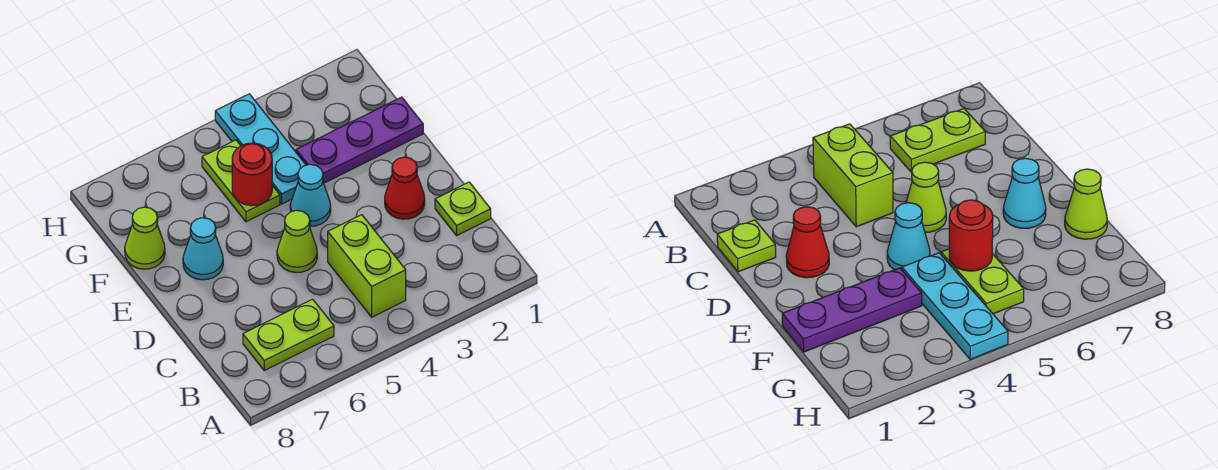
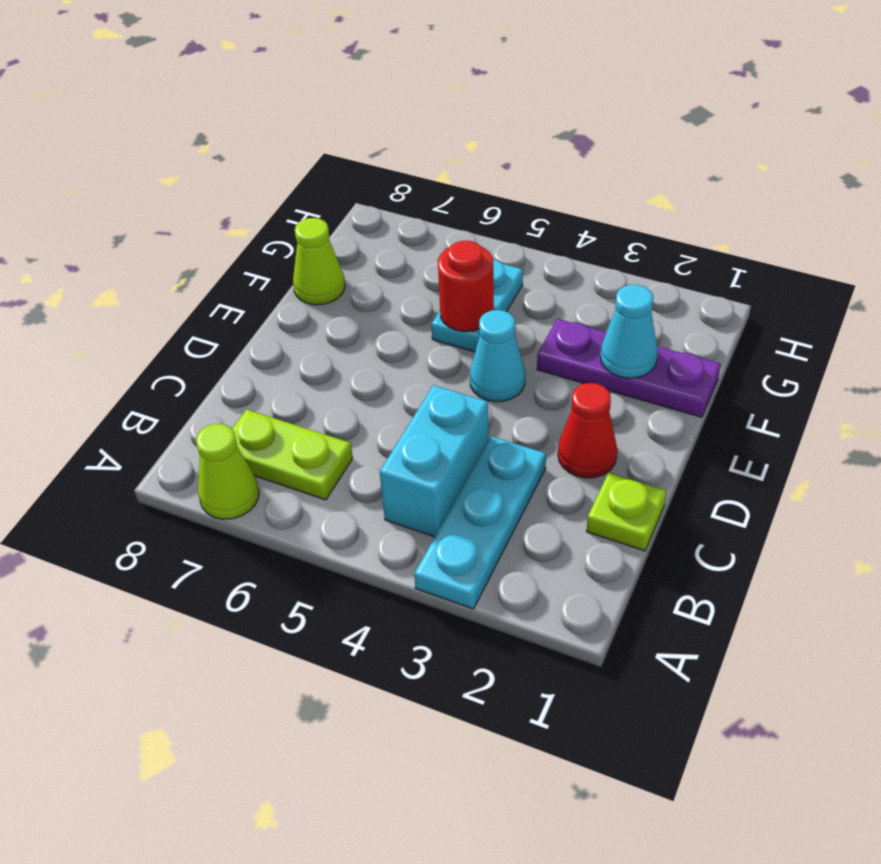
lime brick B4:C4 level 1 -> cyan brick B4:C4 level 1
lime cone D5 level 1 -> lime cone A7 level 1
cyan cone E7 level 1 -> cyan cone F2 level 2
cyan plate F4:H4 level 1 -> cyan plate A3:C3 level 1
lime plate F5:G5 level 1 -> cyan plate F5:G5 level 1

